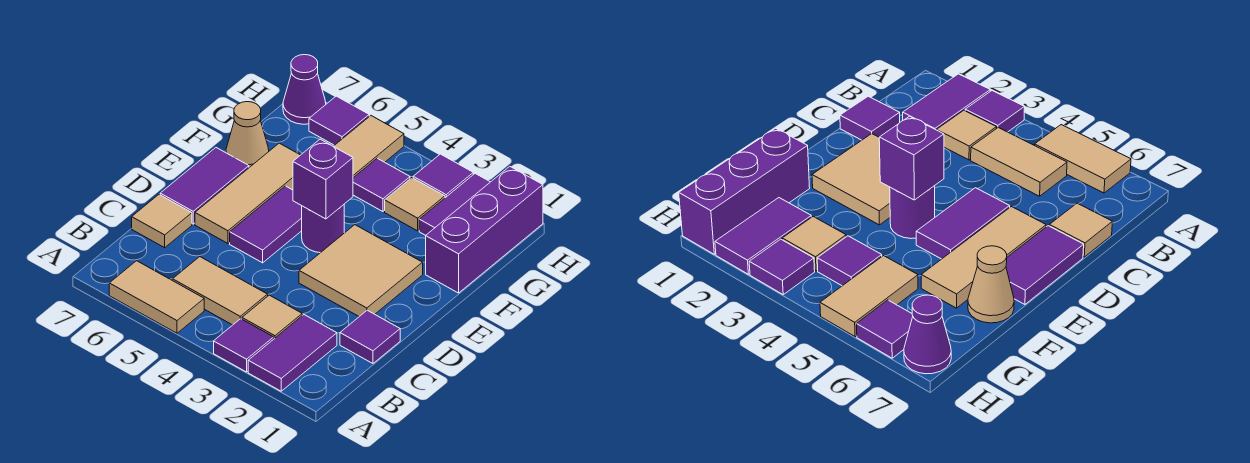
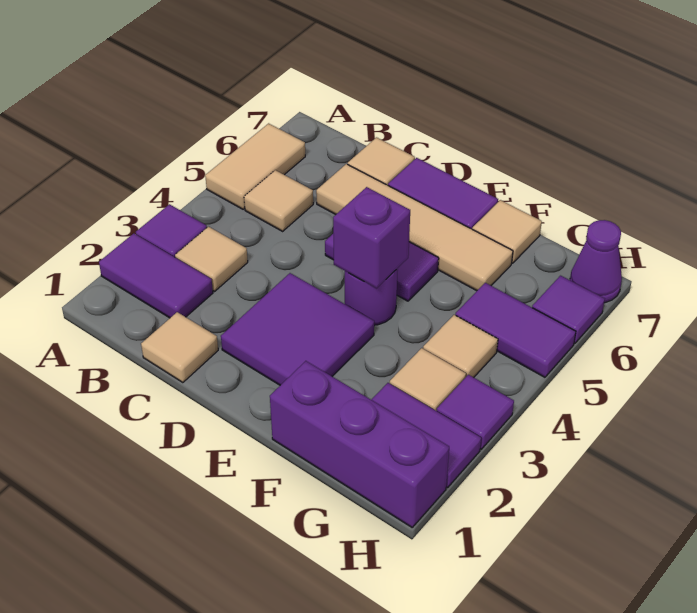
tan tile B4:B5 level 1 -> tan tile B5 level 1
purple tile C1 level 1 -> tan tile C1 level 1
tan tile D2:E3 level 1 -> purple tile D2:E3 level 1
tan tile D6:F6 level 1 -> tan tile C6:F6 level 1
tan cone F7 level 1 -> tan tile F7 level 1
purple tile G4 level 1 -> tan tile G4 level 1
tan tile G5:H5 level 1 -> purple tile G5:H5 level 1

